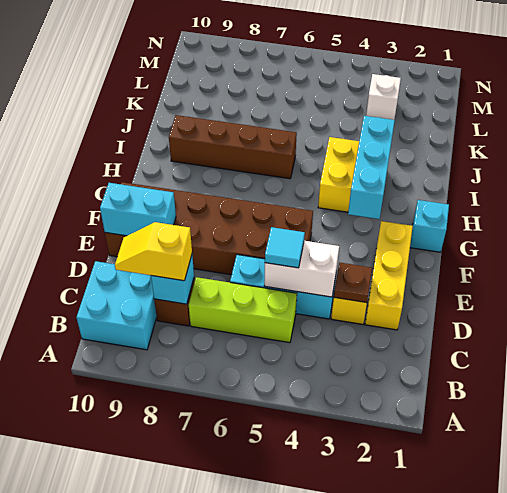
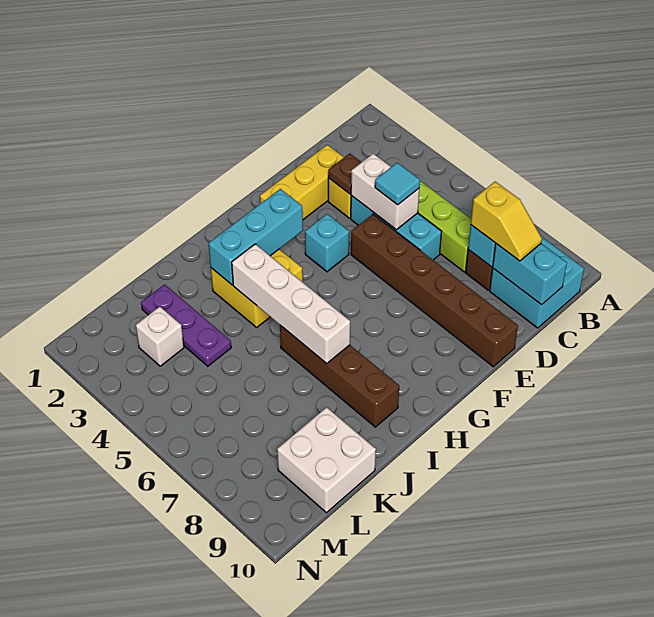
brown brick E5:F10 level 1 -> brown brick E5:E10 level 1
cyan brick E9:E10 level 2 -> cyan brick C9:C10 level 2
cyan brick G1 level 1 -> cyan brick F4 level 1
none -> white brick I4:I7 level 2
none -> purple plate K2:K4 level 1
none -> white brick K9:L10 level 1

